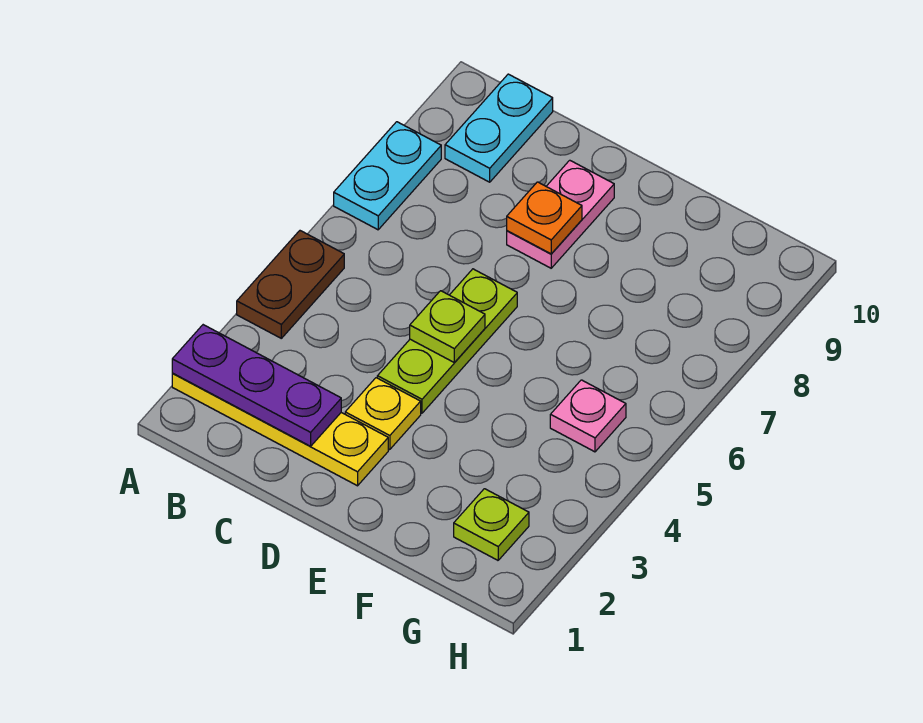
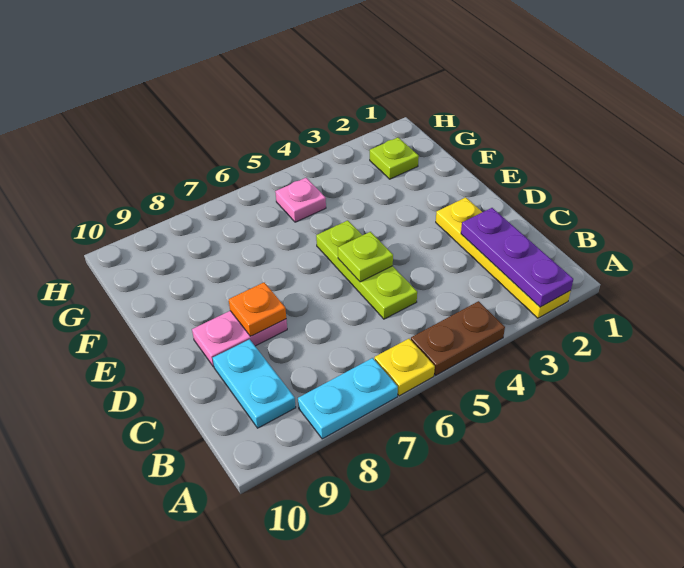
cyan plate B9:B10 level 1 -> cyan plate B9:C9 level 1
yellow plate D3 level 1 -> yellow plate A6 level 1
lime plate D4:D6 level 1 -> lime plate C5:E5 level 1

